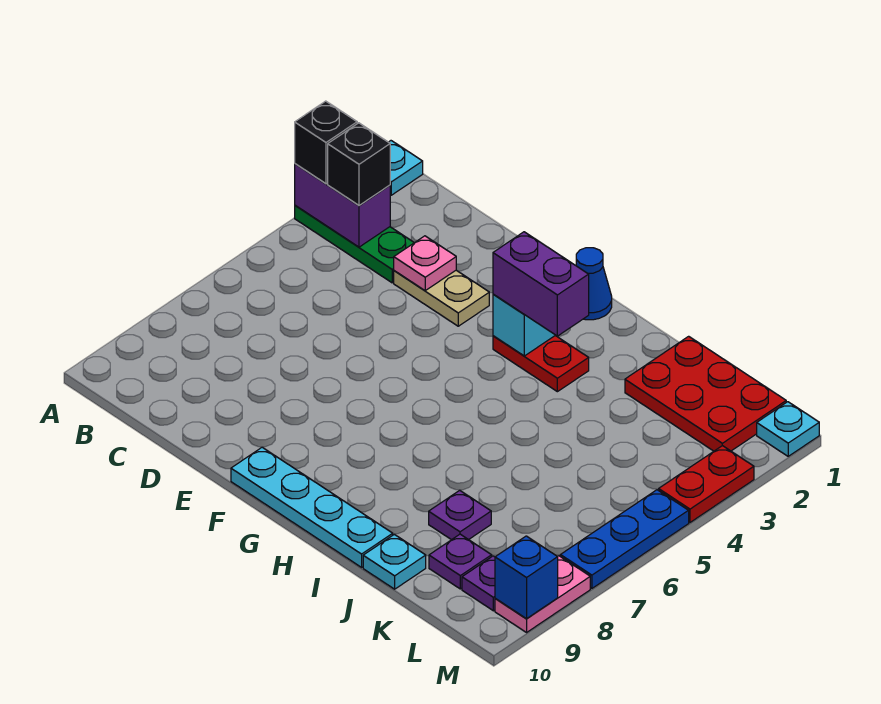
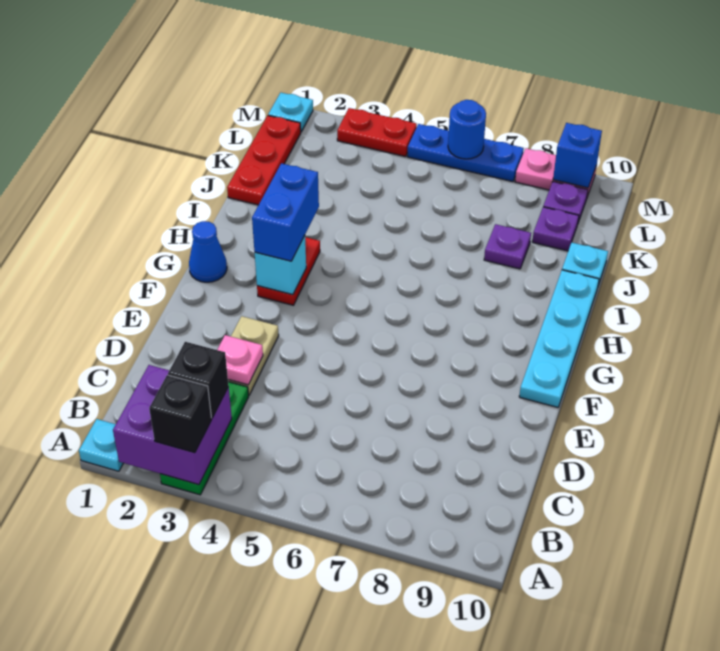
purple brick A3:B3 level 2 -> purple brick A2:B3 level 2
purple brick G3:H3 level 3 -> blue brick G3:H3 level 3
red plate J1:L2 level 1 -> red plate J1:L1 level 1
none -> blue round brick M6 level 2

